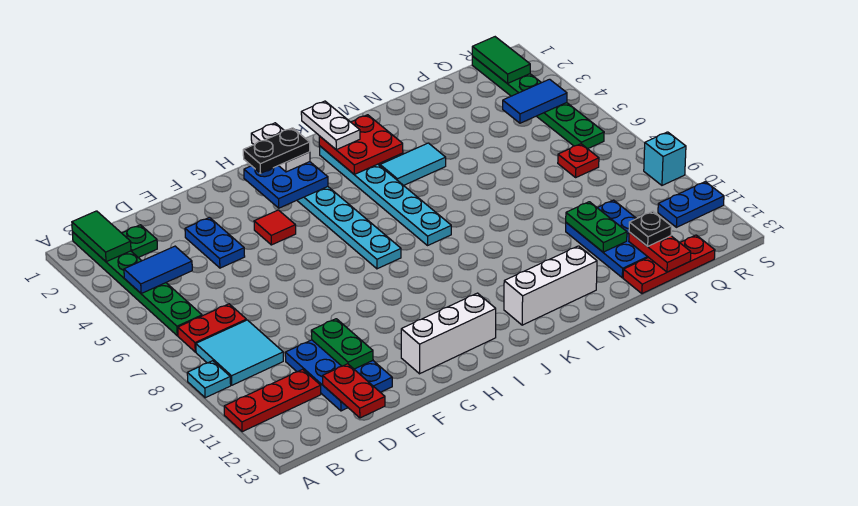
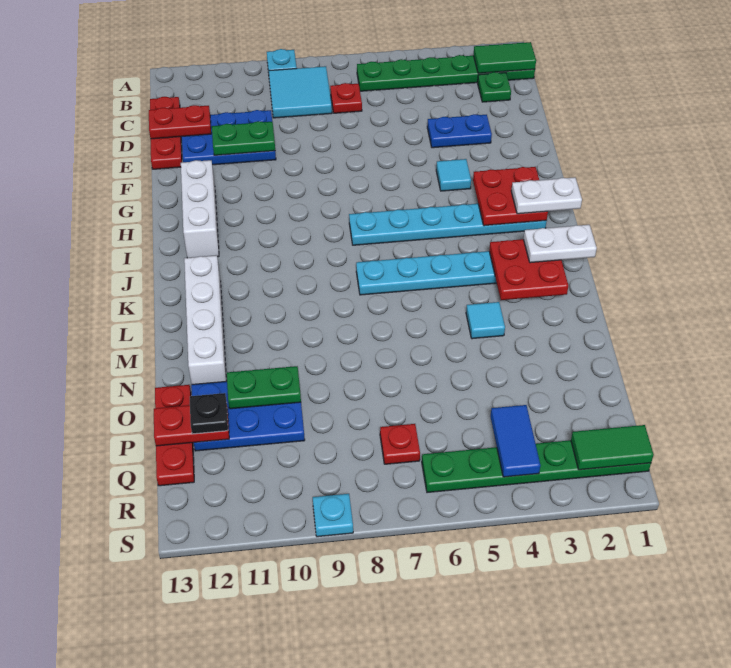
red plate A11:C11 level 1 -> red plate C13:E13 level 1
blue tile B4:C4 level 2 -> none
red plate B7:C7 level 1 -> red plate C7 level 1
red tile G4 level 1 -> cyan tile G4 level 1
blue plate H2:I3 level 2 -> red plate H2:I3 level 2
black plate H2:I2 level 4 -> none
white brick K12:M12 level 1 -> white brick K12:N12 level 1
cyan tile L4:M4 level 1 -> cyan tile M4 level 1
blue plate R11:S11 level 1 -> none
cyan brick S9 level 1 -> cyan plate S9 level 1

